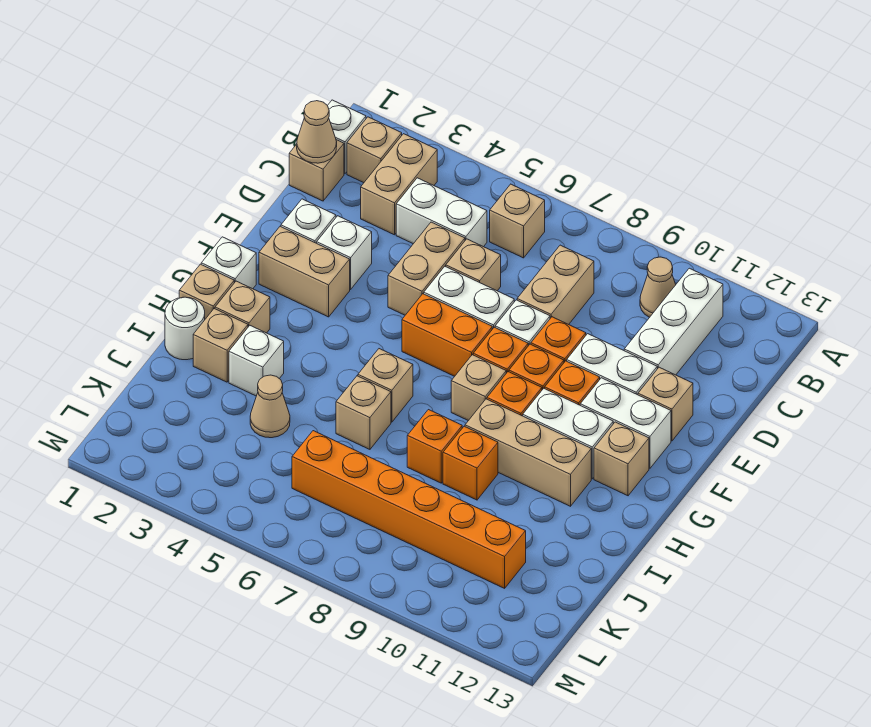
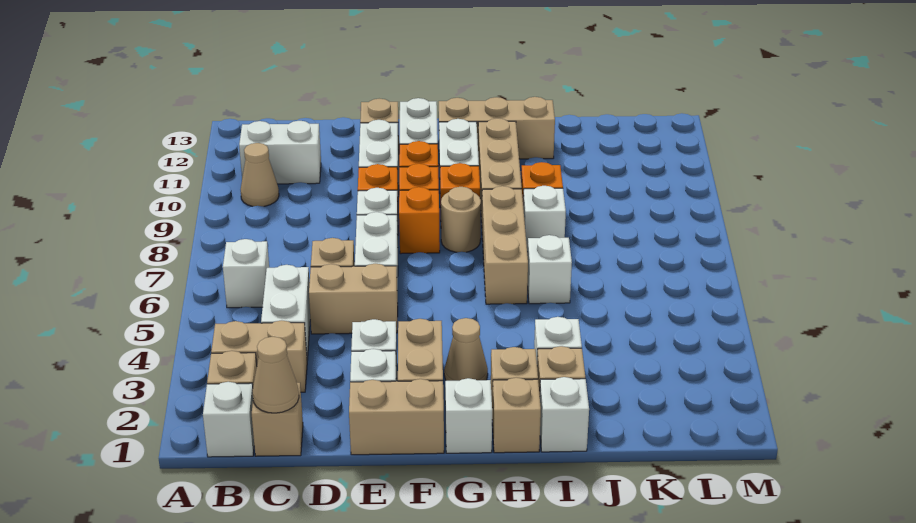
tan brick B6 level 1 -> white brick B6 level 1
white brick B11:D11 level 1 -> white brick B11:C11 level 1
tan brick C8:D8 level 1 -> tan brick E1:F1 level 1
orange brick F6:F7 level 1 -> none
tan brick G8 level 1 -> tan round brick G8 level 1
tan brick G12 level 1 -> tan brick G12:I12 level 1
tan brick H6 level 1 -> tan brick H6:H8 level 1
white round brick I1 level 1 -> white brick I1 level 1
tan brick I6 level 1 -> white brick I6 level 1
orange brick I8 level 1 -> white brick I8 level 1
tan cone J4 level 1 -> tan cone G3 level 1
orange brick K6:K11 level 1 -> none

